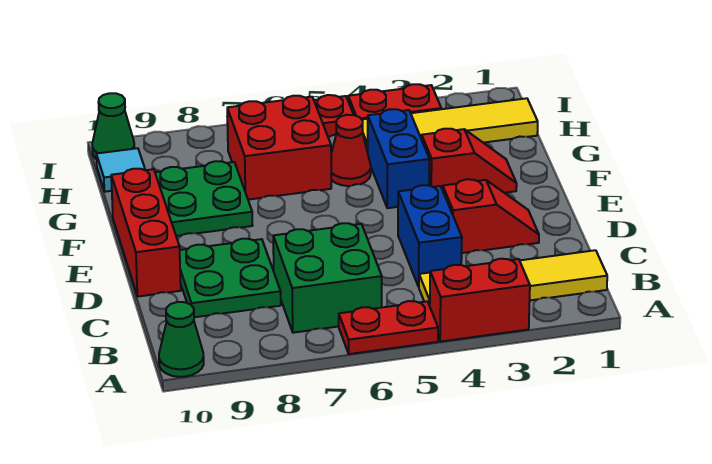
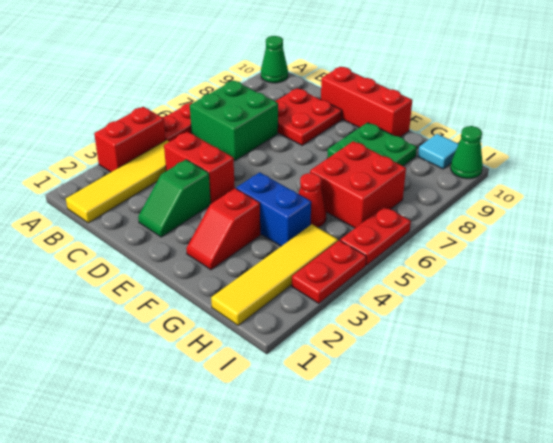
blue brick C4:D4 level 1 -> red brick C4:D4 level 1
green plate C8:D9 level 1 -> red plate C8:D9 level 1
red slope D2:D3 level 1 top 3 -> green slope D2:D3 level 1 top 3

